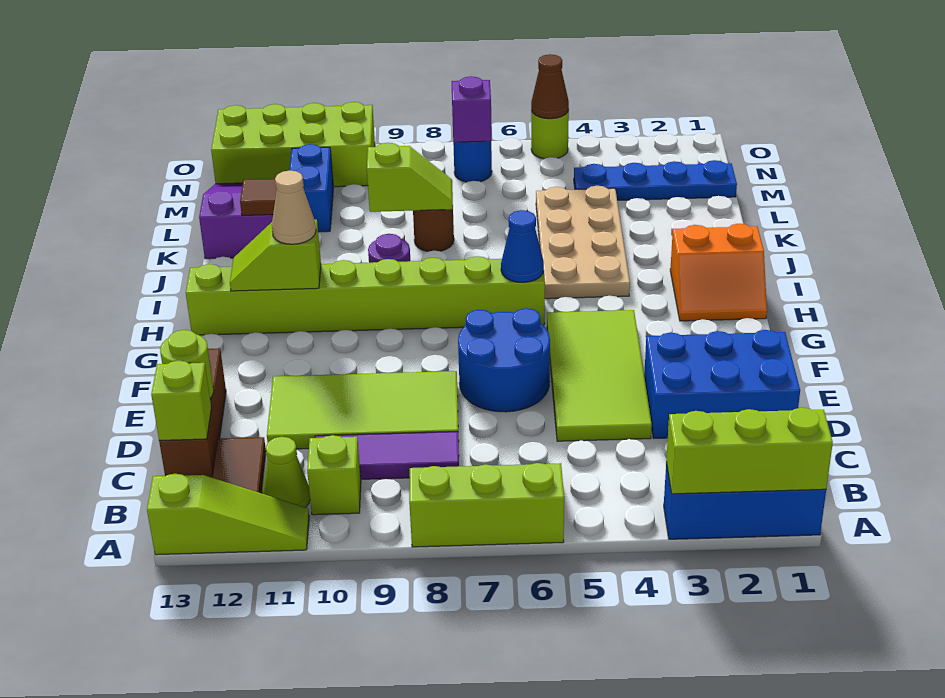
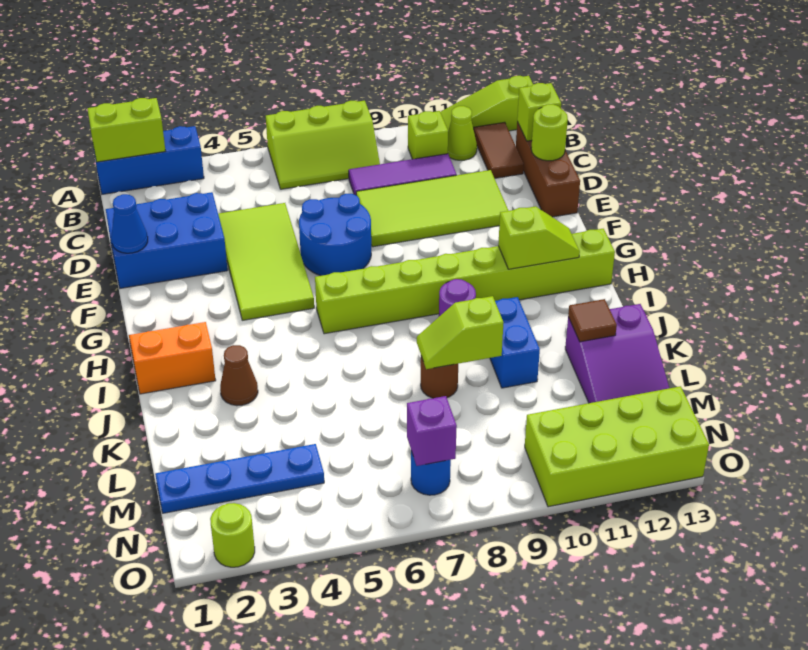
lime brick A1:A3 level 2 -> lime brick A1:A2 level 2
blue cone H6 level 2 -> blue cone E1 level 2
tan cone H11 level 3 -> none
tan plate I4:L5 level 1 -> none
blue brick L11:M11 level 1 -> blue brick J10:K10 level 1
lime round brick O5 level 1 -> lime round brick O2 level 1
brown cone O5 level 2 -> brown cone J3 level 1

